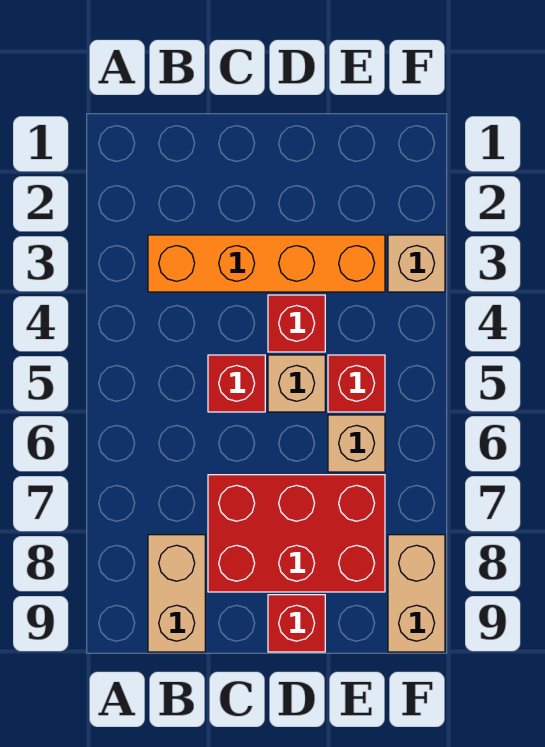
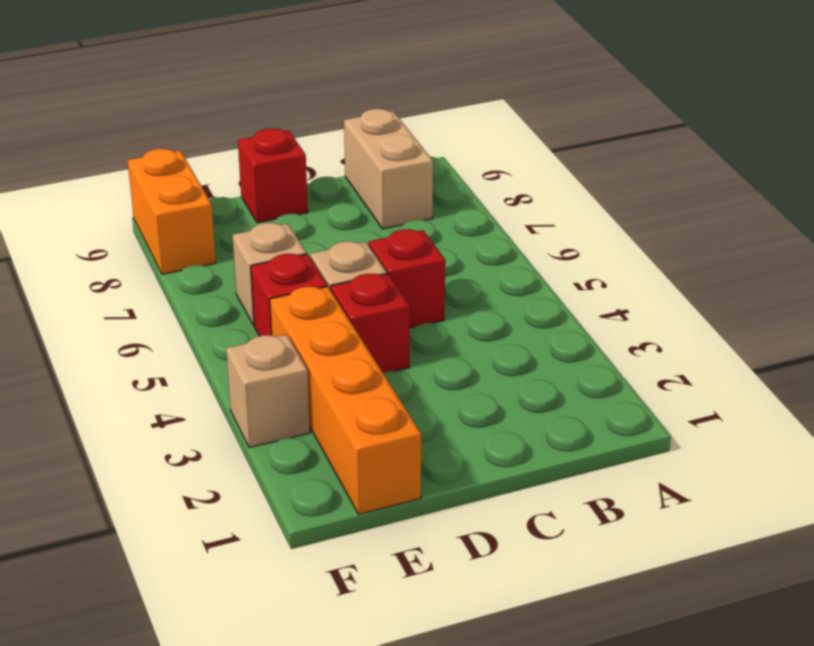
orange brick B3:E3 level 1 -> orange brick E1:E4 level 1
red brick C7:E8 level 1 -> none
tan brick F8:F9 level 1 -> orange brick F8:F9 level 1

